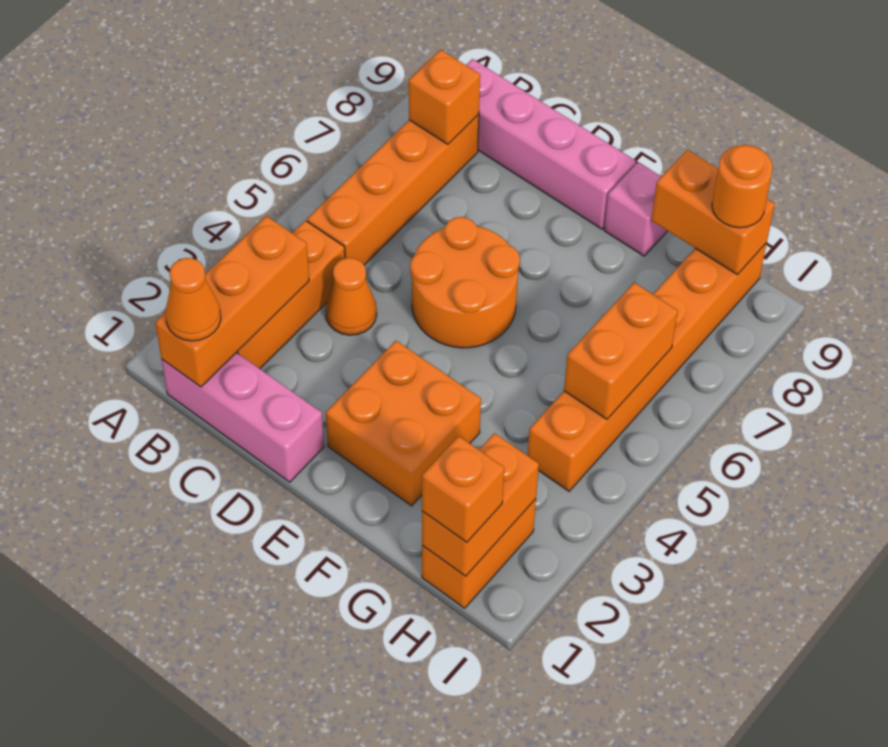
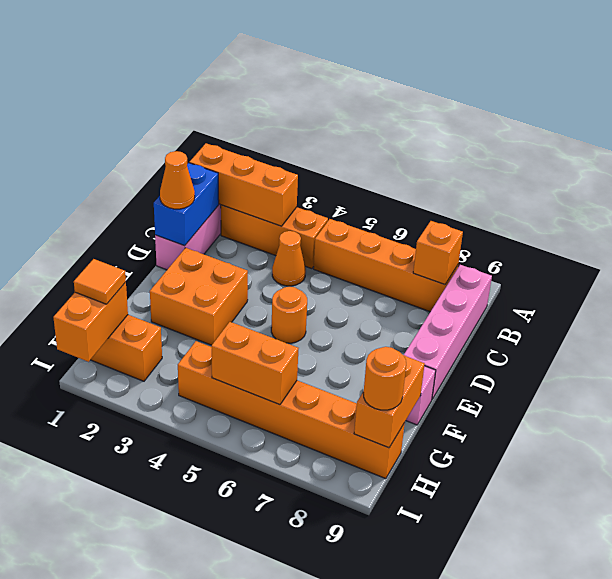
orange cone B1 level 3 -> orange cone D1 level 3
none -> blue brick C1:D1 level 2
orange round brick D5:E6 level 1 -> orange round brick E5 level 1
orange brick H1:H2 level 2 -> orange brick H1:I1 level 2
orange brick H1 level 3 -> orange tile H1 level 3

